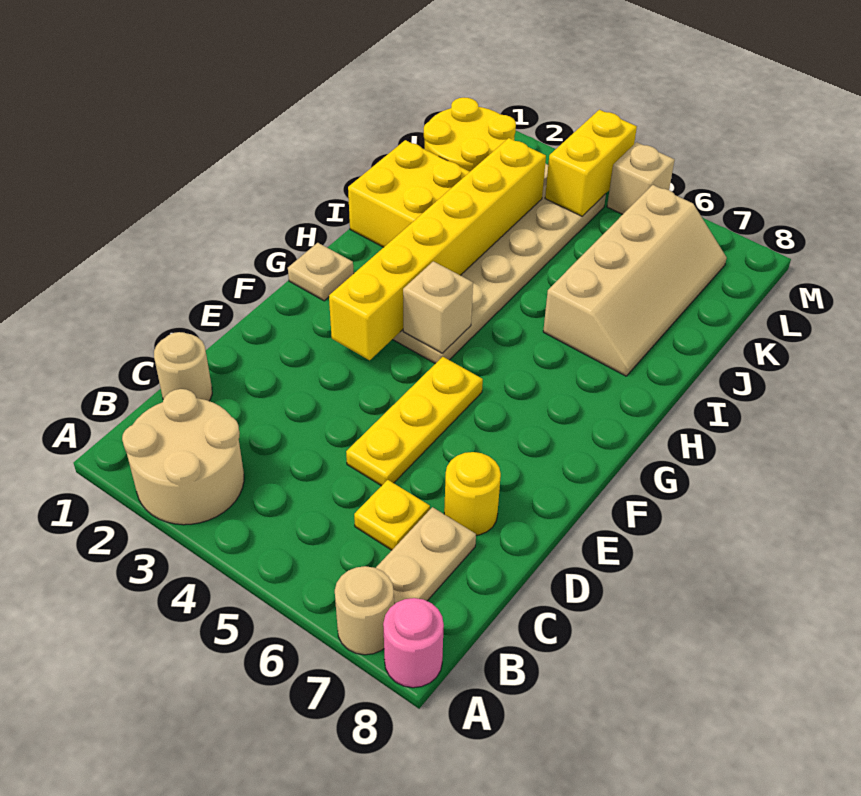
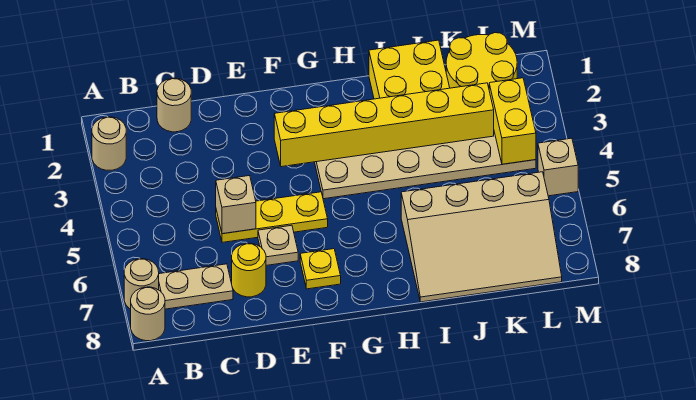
tan round brick A2:B3 level 1 -> tan round brick A2 level 1
pink round brick A8 level 1 -> tan round brick A8 level 1
yellow plate C6 level 1 -> yellow plate F7 level 1
tan plate G1 level 1 -> tan plate E6 level 1
tan brick G4 level 2 -> tan brick D5 level 2
tan slope I6:L7 level 1 top 6 -> tan slope I6:L8 level 1 top 6
yellow brick L4:M4 level 2 -> yellow brick L3:L4 level 2

